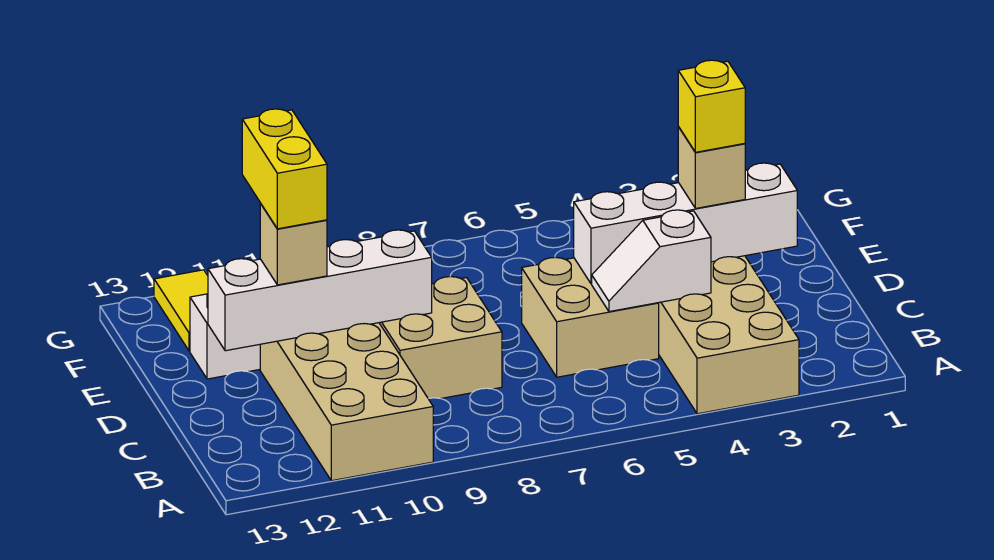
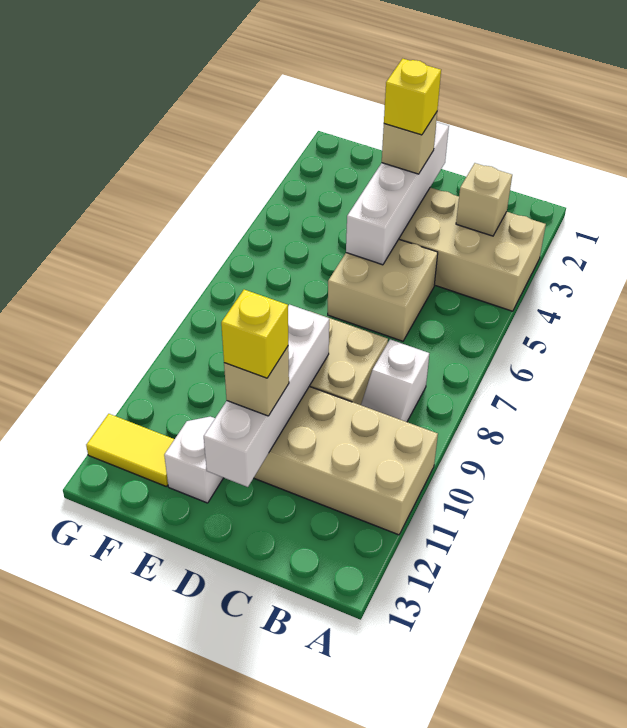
none -> tan brick B3 level 2
white slope C4:C5 level 2 top 4 -> white slope B8:B9 level 1 top 8
yellow brick D11:E11 level 4 -> yellow brick D11 level 4

